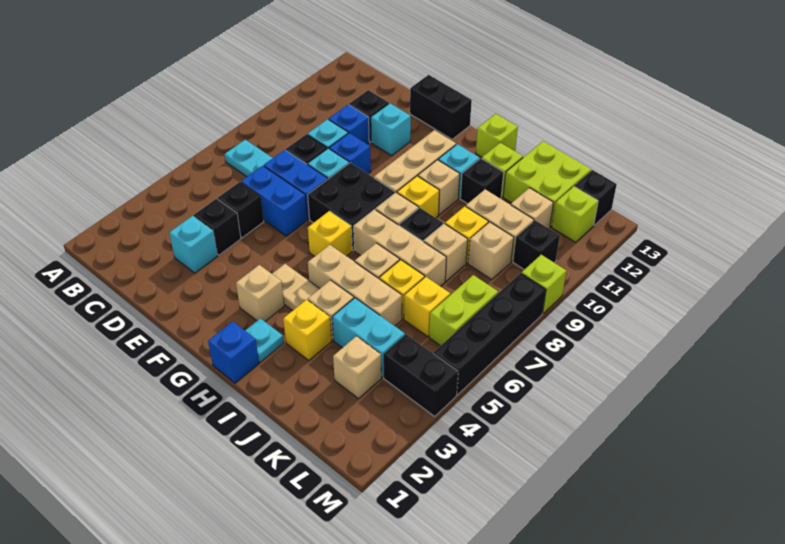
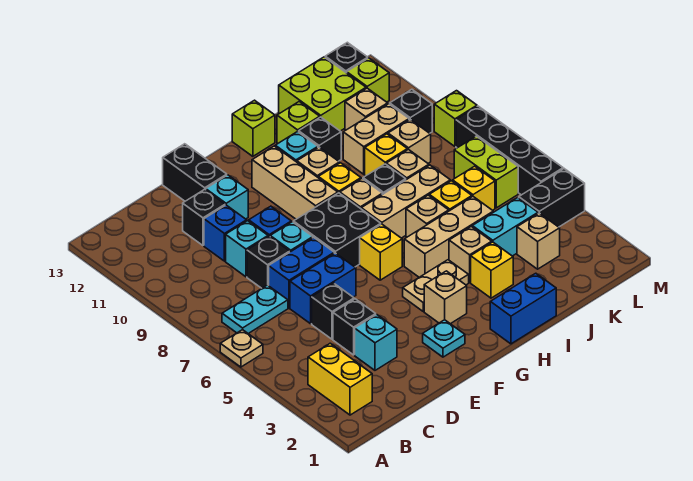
none -> tan plate A6 level 1
none -> yellow brick B2:B3 level 1
black brick E13:F13 level 1 -> black brick E12:E13 level 1
blue brick H1 level 1 -> blue brick H1:I1 level 1
cyan plate H2 level 1 -> cyan plate F2 level 1

